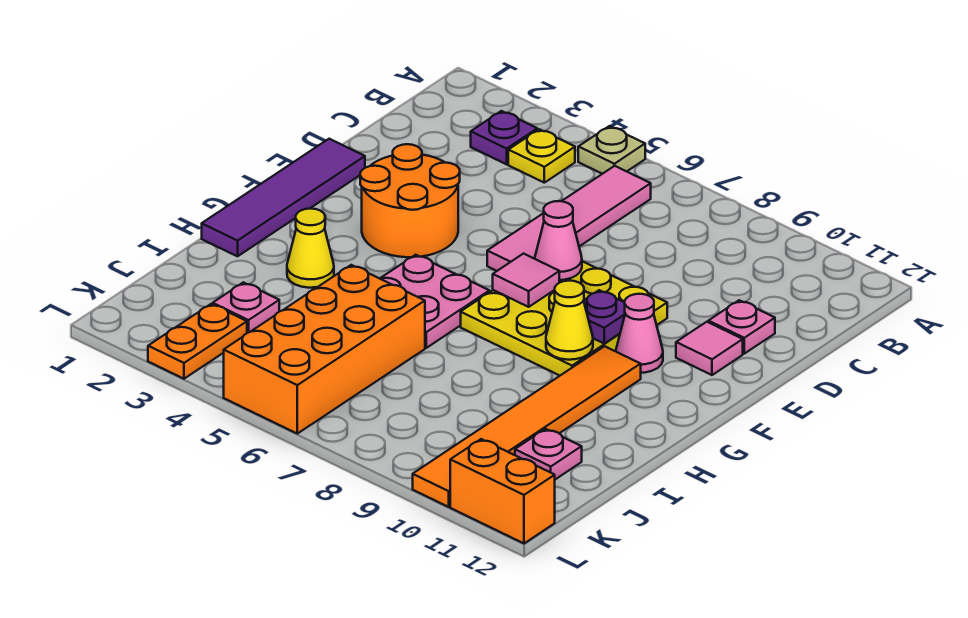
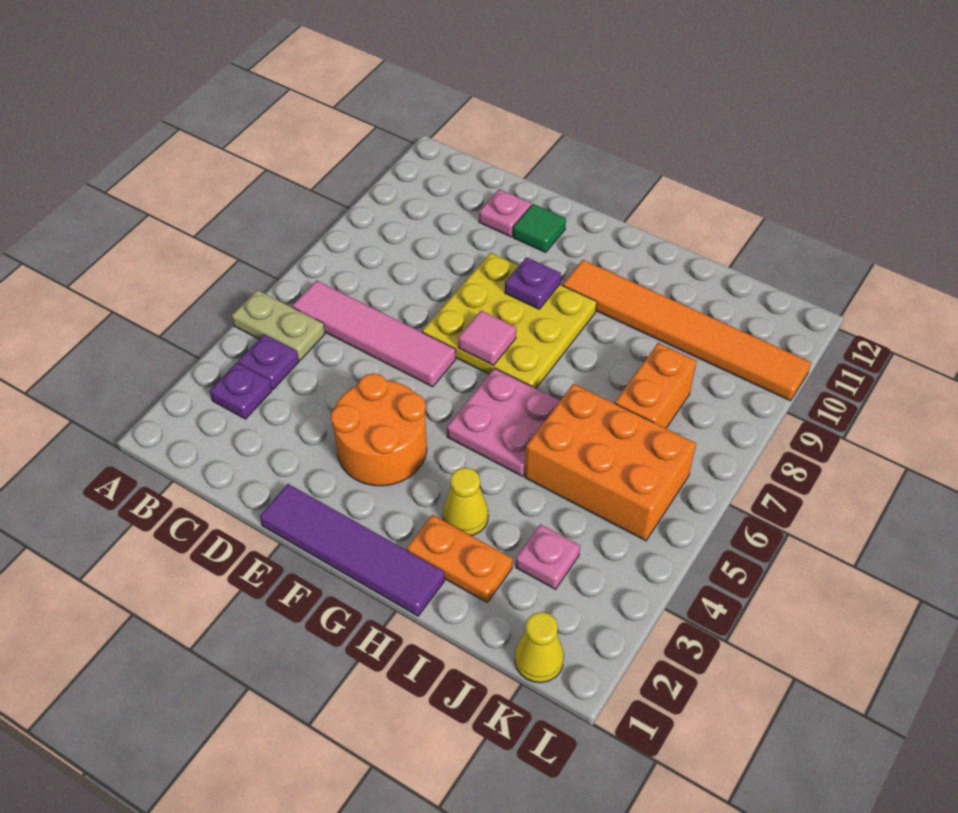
tan plate A5 level 1 -> tan plate A5:B5 level 1
yellow plate B4 level 1 -> purple plate B4 level 1
pink cone E7 level 2 -> none
pink tile E11 level 1 -> green tile E11 level 1
pink cone F10 level 1 -> none
yellow cone G9 level 2 -> yellow cone K1 level 1
orange brick I5:L6 level 1 -> orange brick I5:K6 level 1
pink plate J11 level 1 -> none
orange plate K3:L3 level 1 -> orange plate H2:I2 level 1
orange brick L11:L12 level 1 -> orange brick J7:J8 level 1

